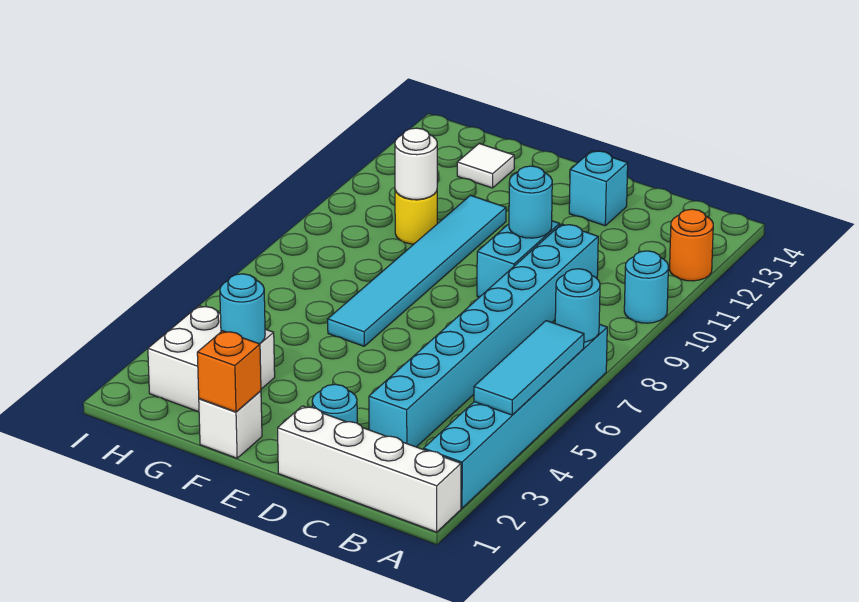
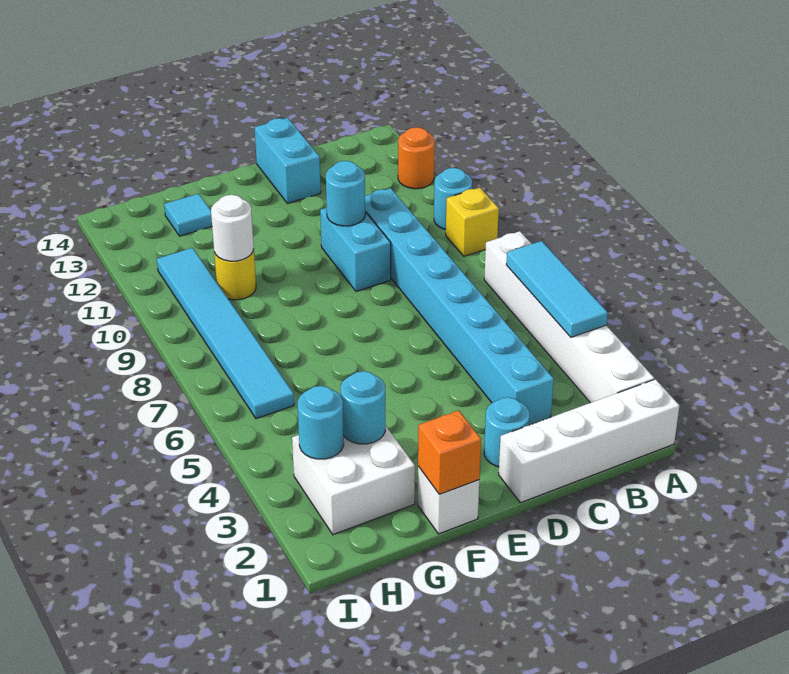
cyan brick A2:A7 level 1 -> white brick A2:A7 level 1
cyan round brick A7 level 2 -> cyan round brick H3 level 2
none -> yellow brick A9 level 1
cyan brick D13 level 1 -> cyan brick D13:D14 level 1
cyan tile F6:F11 level 1 -> cyan tile H6:H11 level 1
white tile G13 level 1 -> cyan tile G13 level 1

